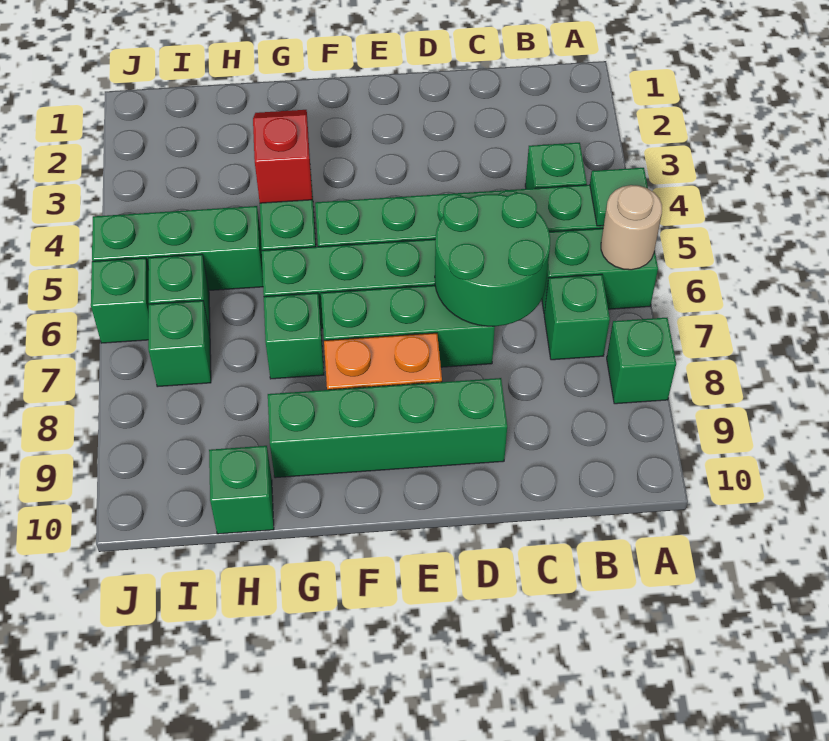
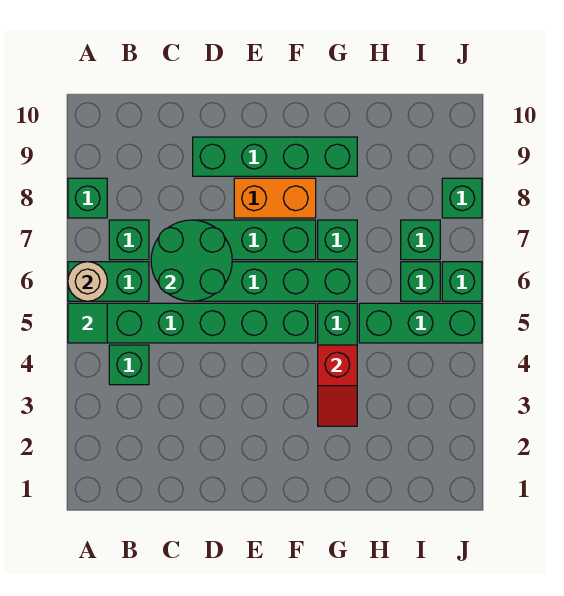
green brick H10 level 1 -> green brick J8 level 1

